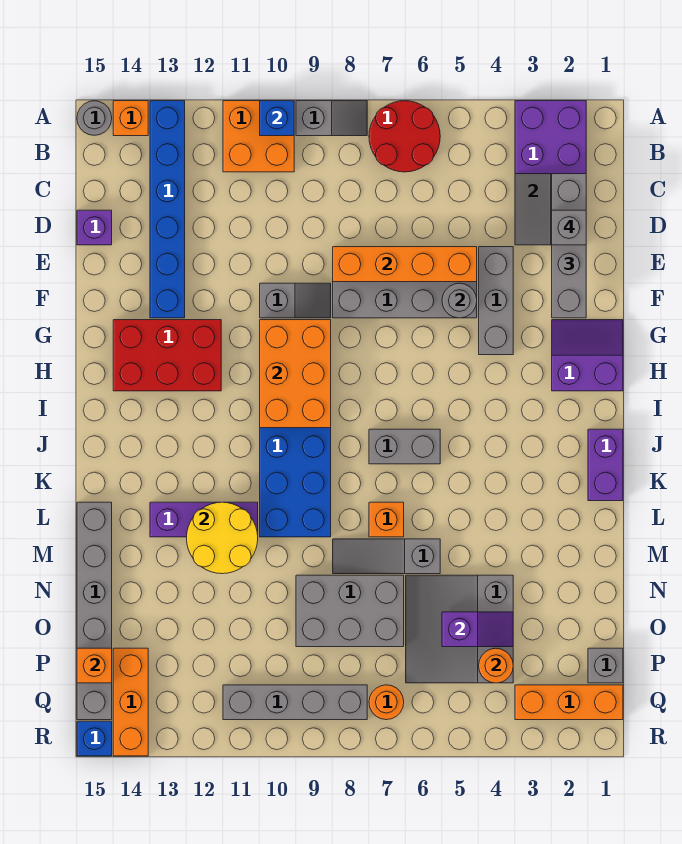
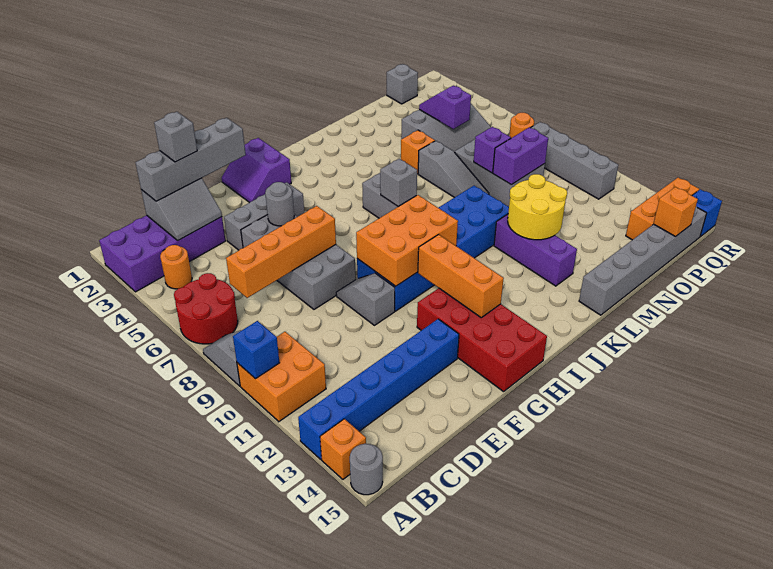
purple brick D15 level 1 -> purple brick N8 level 2
orange brick E5:E8 level 2 -> orange brick C7:F7 level 2
red brick G12:H14 level 1 -> red brick G12:H15 level 1
purple brick J1:K1 level 1 -> purple brick N9:O9 level 2
none -> grey brick J7 level 2
orange brick L7 level 1 -> orange brick M5 level 1
orange round brick P4 level 2 -> orange round brick B4 level 1
orange brick Q1:Q3 level 1 -> orange brick H11:H13 level 2

